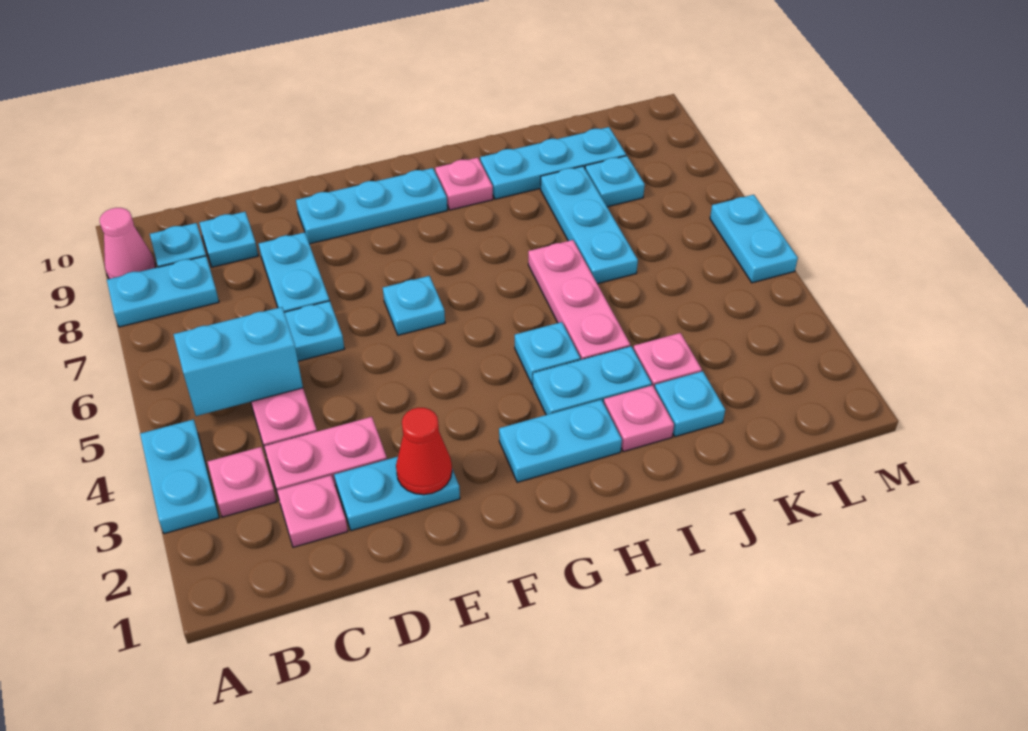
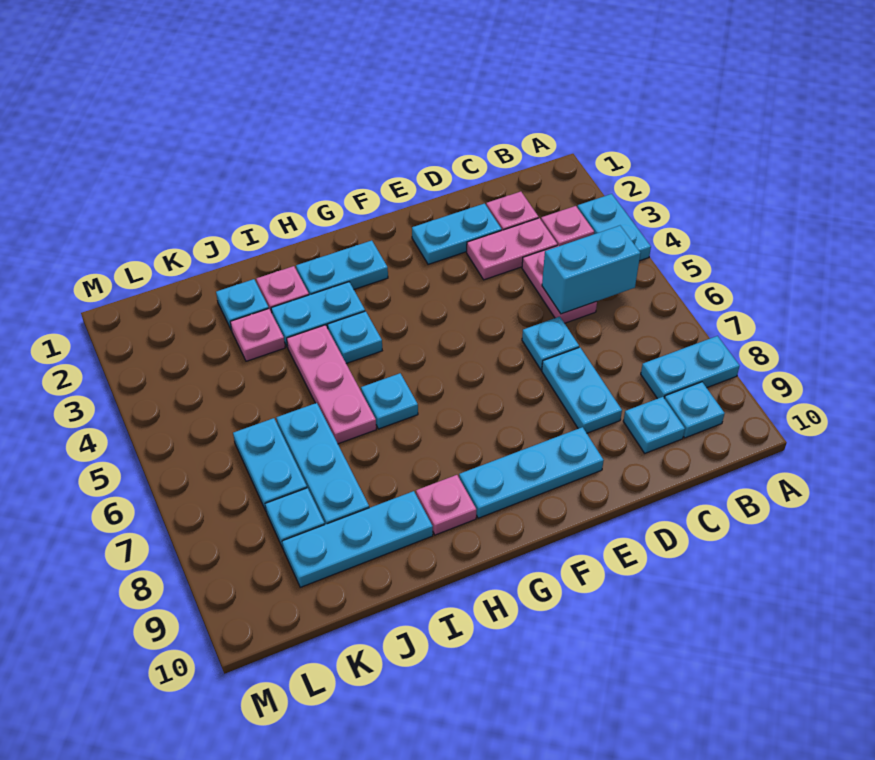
pink cone A9 level 1 -> none
red cone E2 level 2 -> none
cyan plate F6 level 1 -> cyan plate H6 level 1
cyan plate M5:M6 level 1 -> cyan plate K6:K7 level 1

